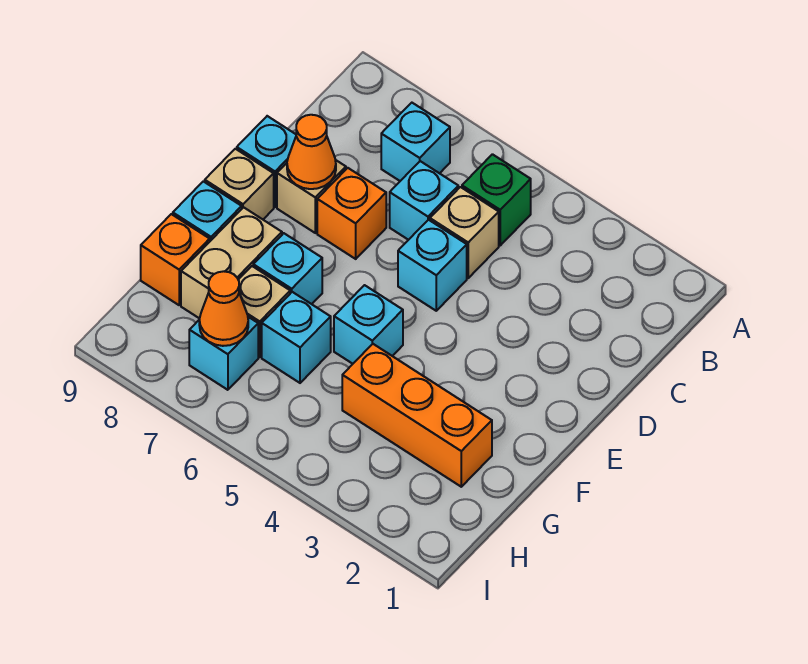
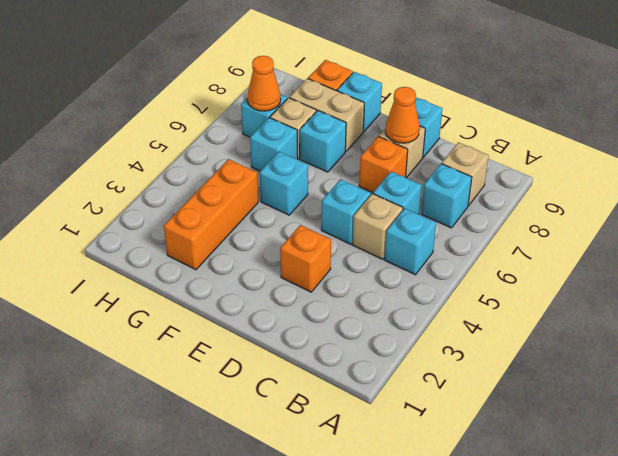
green brick B5 level 1 -> cyan brick B5 level 1
none -> orange brick D3 level 1
tan brick E9 level 1 -> tan brick B8 level 1

